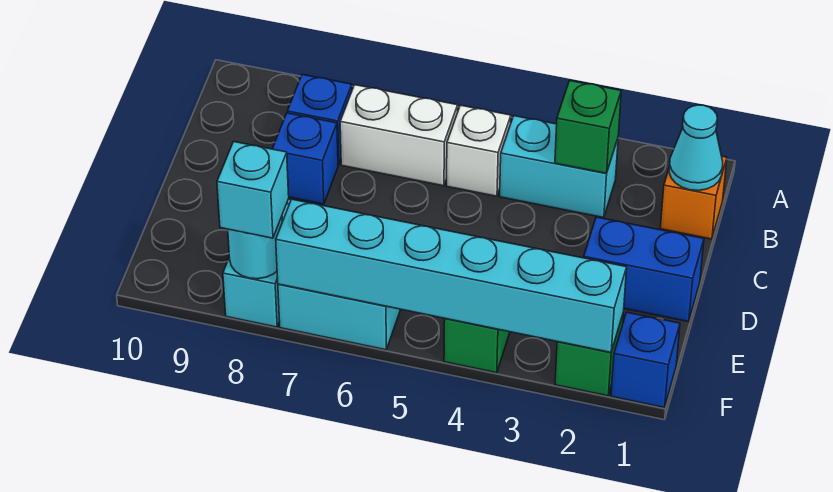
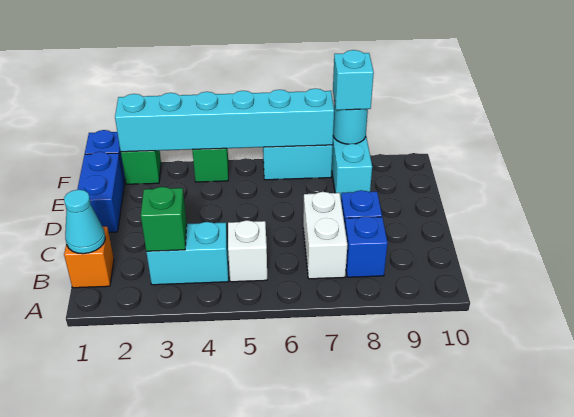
white brick B6:B7 level 1 -> white brick B7:C7 level 1
blue brick D1:D2 level 1 -> blue brick D1:E1 level 1

